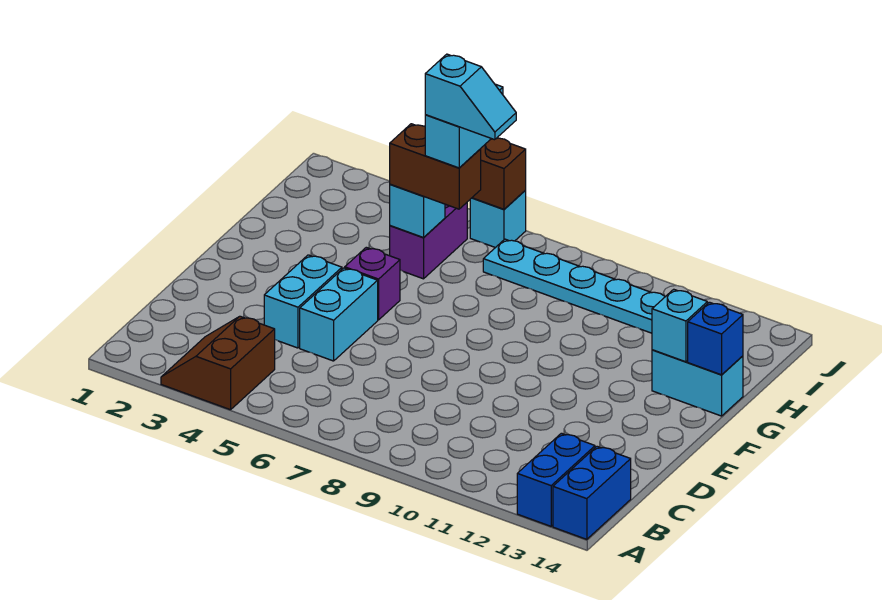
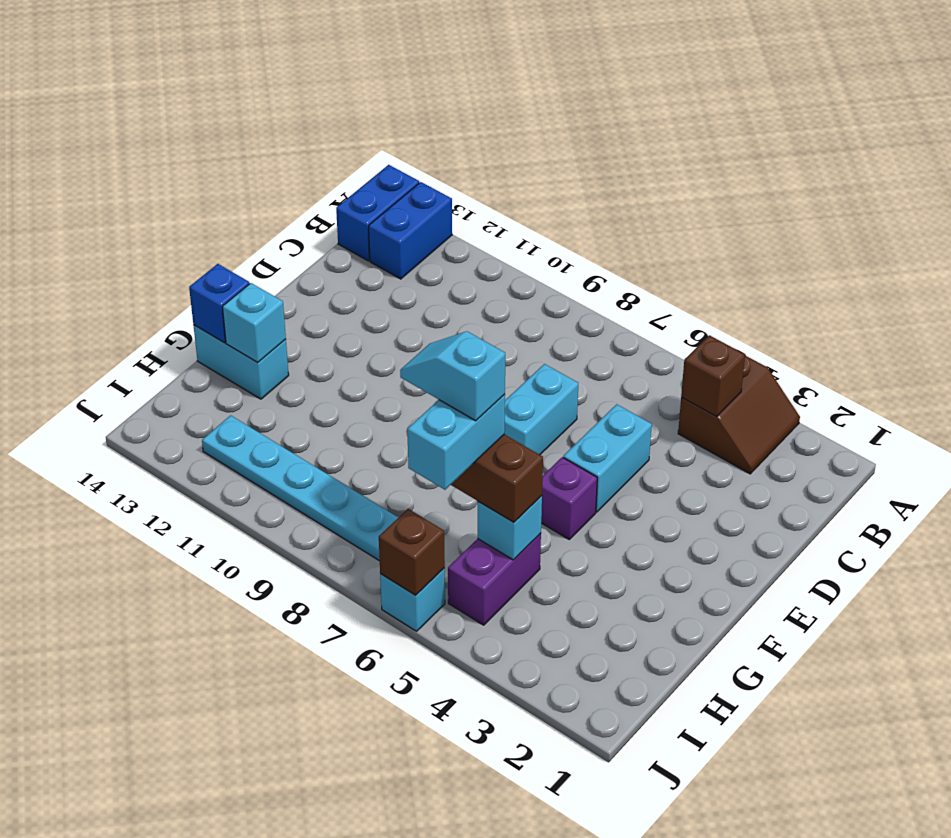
none -> brown brick B4 level 2
cyan brick D4:E4 level 1 -> cyan brick D7:E7 level 1

